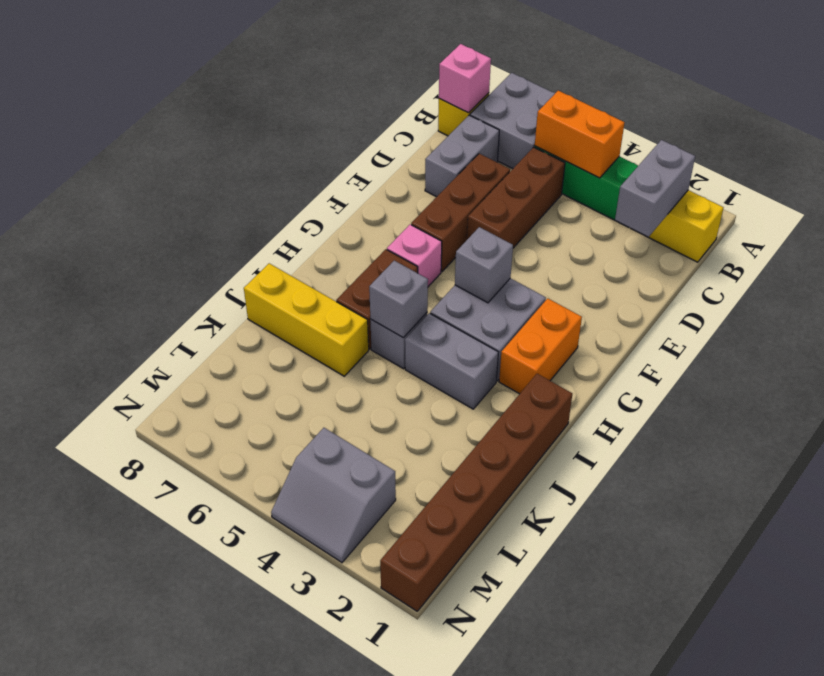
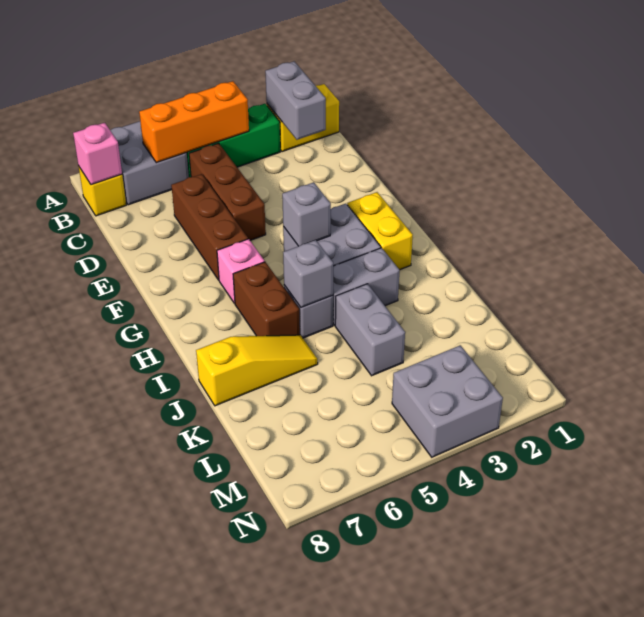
orange brick B4:B5 level 2 -> orange brick B4:B6 level 2
grey brick C7:D7 level 1 -> grey brick J4:K4 level 1
orange brick G2:H2 level 1 -> yellow brick G2:H2 level 1
brown brick I1:N1 level 1 -> none
yellow brick J6:J8 level 1 -> yellow slope J6:J8 level 1 top 8
grey slope M3:N4 level 1 top M -> grey brick M3:N4 level 1

